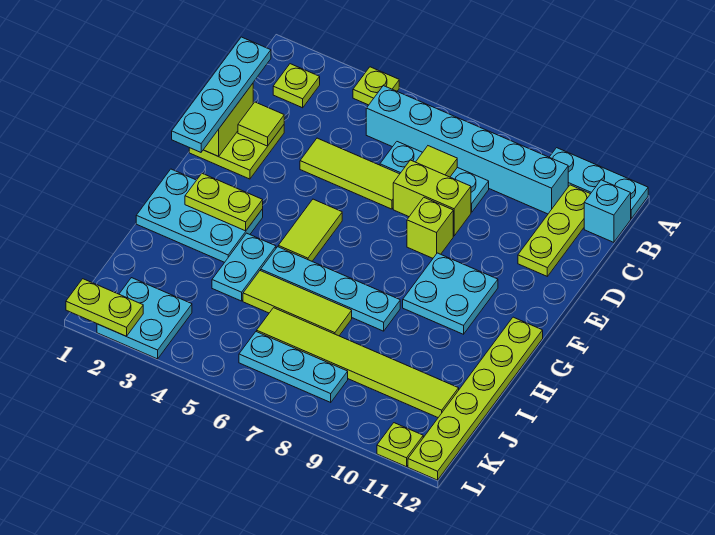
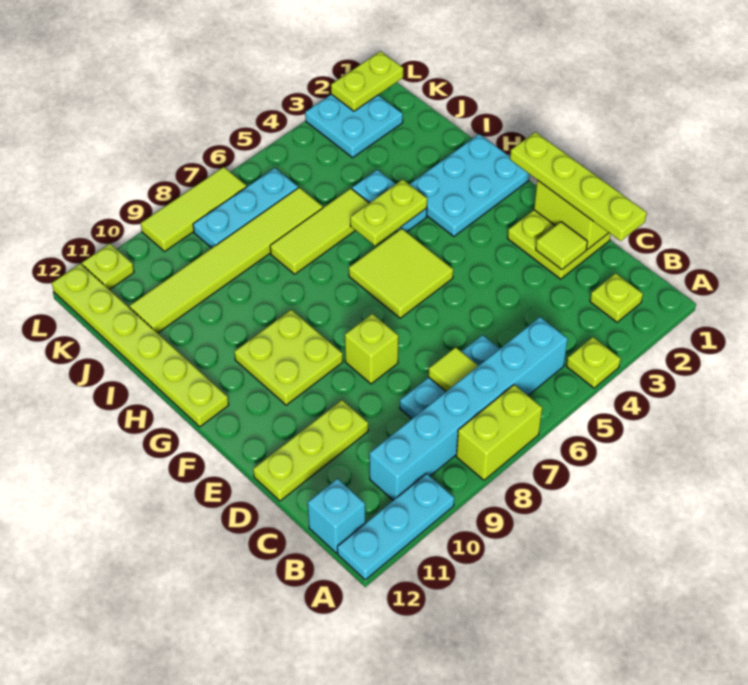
lime plate B11:D11 level 1 -> lime plate D10:D12 level 1
cyan plate C1:F1 level 3 -> lime plate C1:F1 level 3
lime tile D4:D6 level 1 -> lime tile L7:L9 level 1
lime brick D7:D8 level 1 -> lime brick A7:A8 level 1
lime tile F5:G5 level 1 -> lime tile F5:G6 level 1
cyan plate F9:G10 level 1 -> lime plate F9:G10 level 1
lime plate G2:G3 level 2 -> lime plate H4:H5 level 2
cyan plate H5:H8 level 1 -> none

